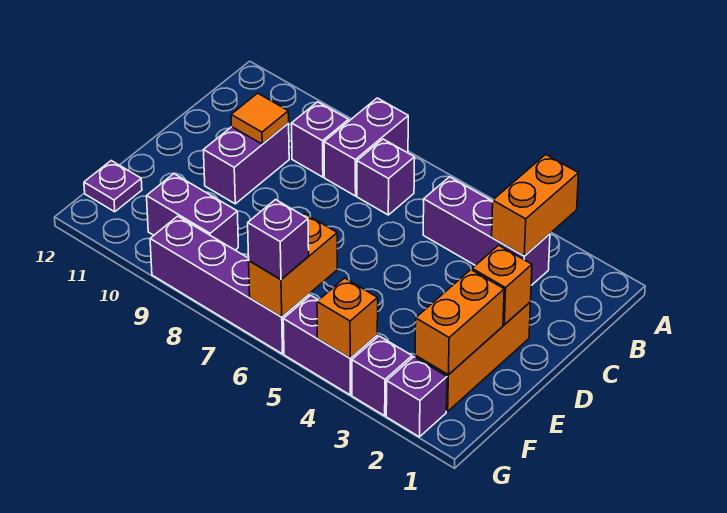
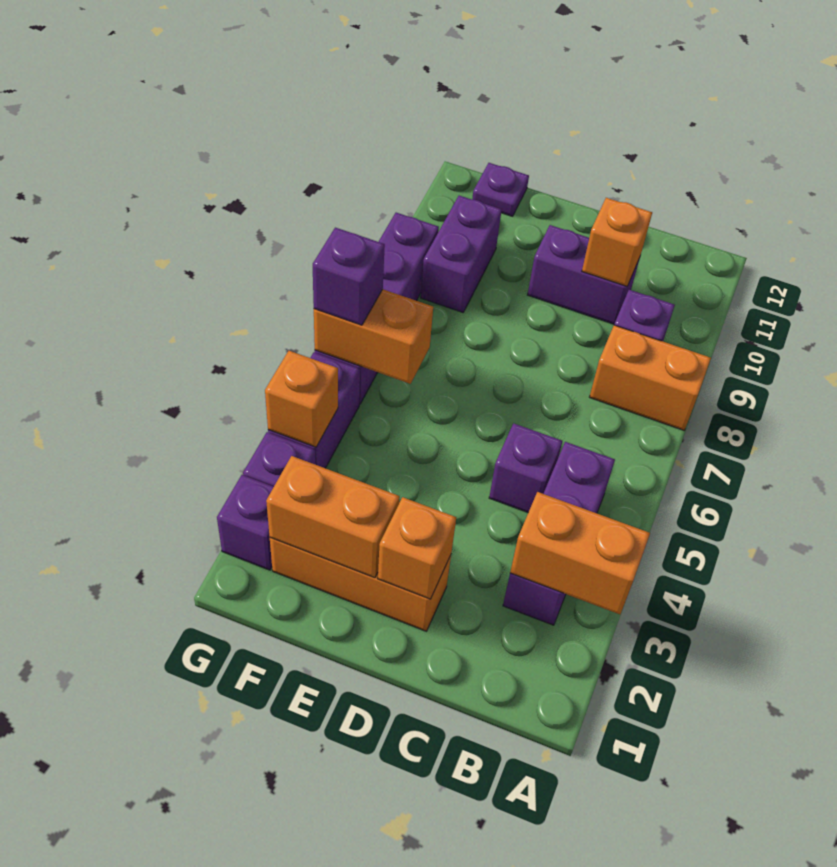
purple brick A8:B8 level 1 -> orange brick A8:B8 level 1
purple brick B7 level 1 -> purple brick C5 level 1
orange tile C10 level 2 -> orange brick C10 level 2

